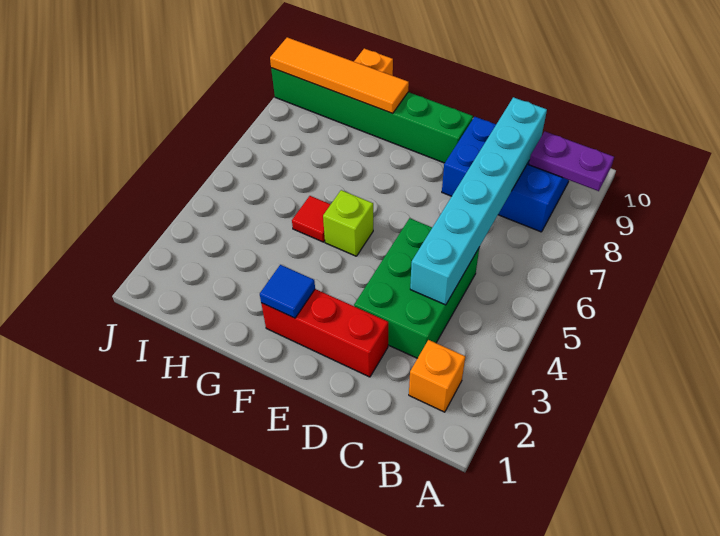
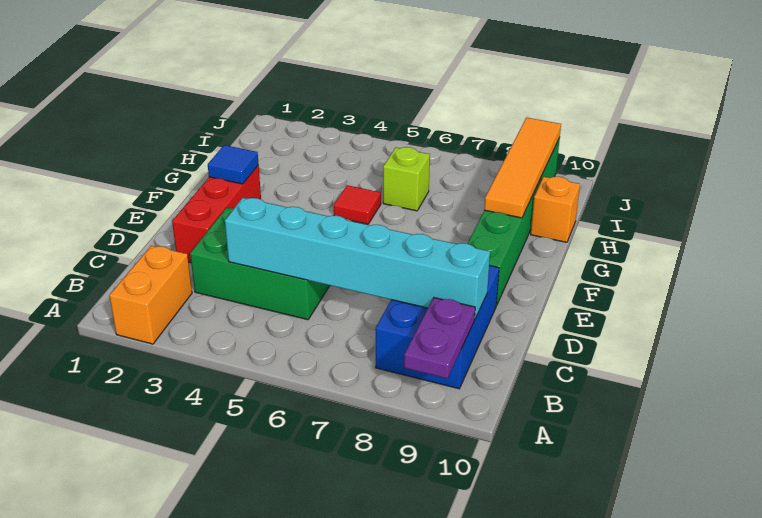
orange brick B2 level 1 -> orange brick A2:B2 level 1
lime brick F5 level 1 -> lime brick H6 level 1

